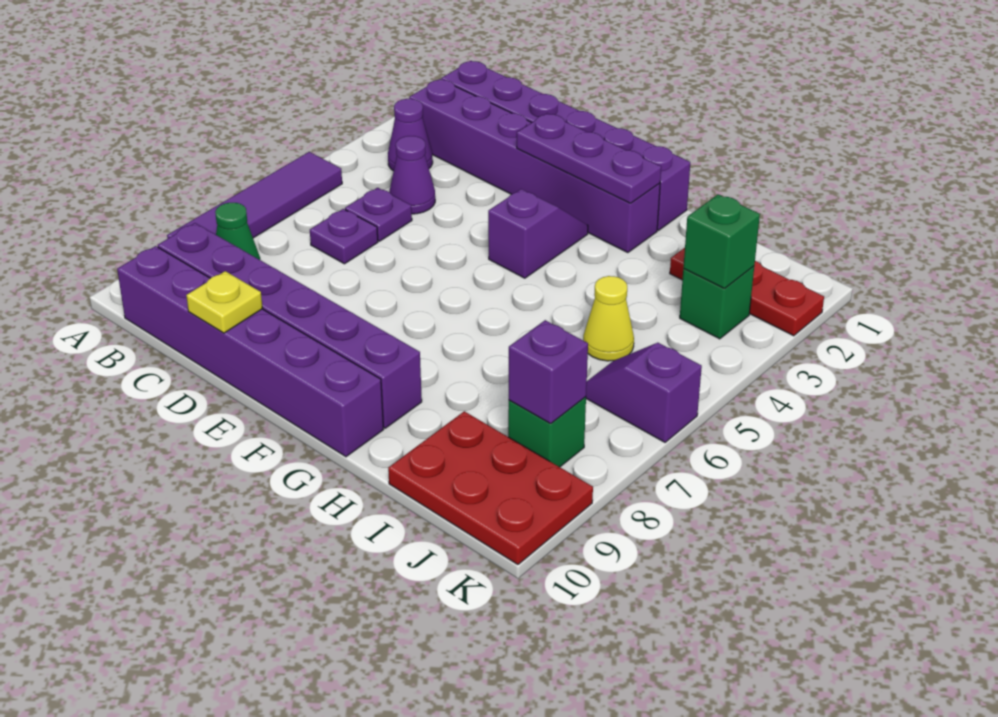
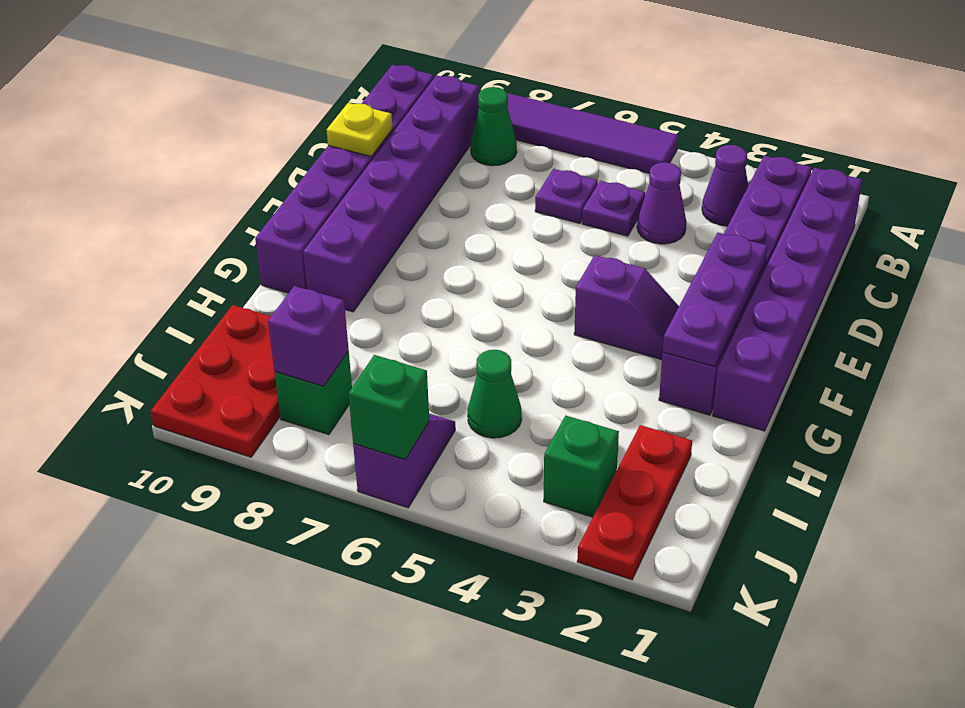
yellow cone I5 level 1 -> green cone I5 level 1
green brick J3 level 2 -> green brick K6 level 2

